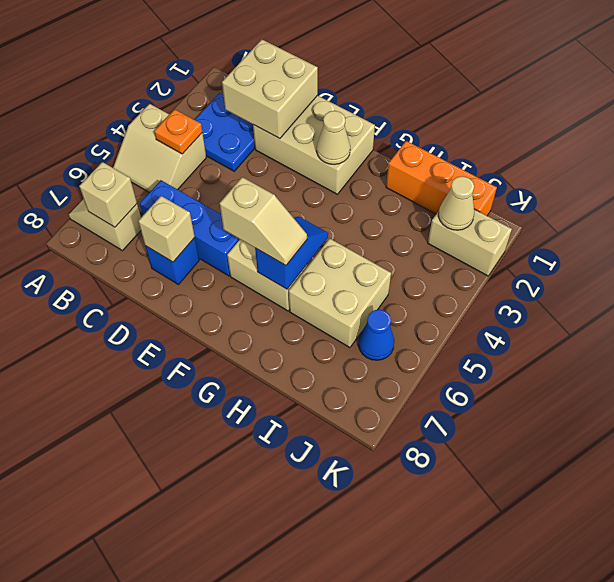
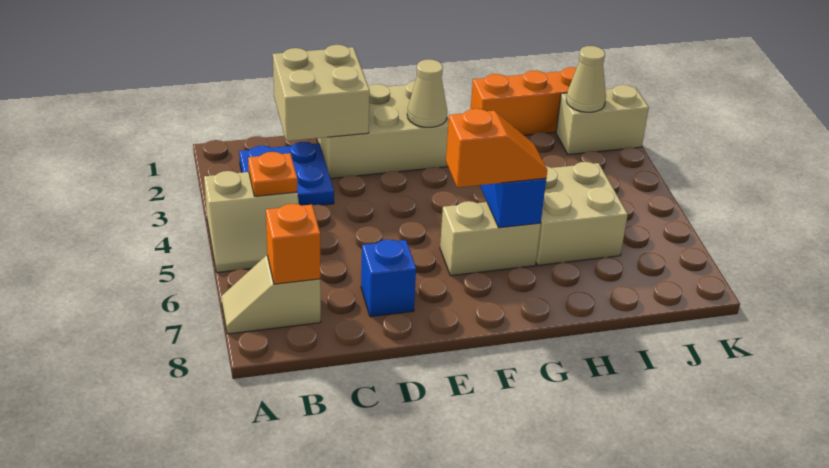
tan brick B7 level 2 -> orange brick B7 level 2
blue brick C6:E6 level 1 -> none
tan brick D7 level 2 -> none
tan slope F6:G6 level 3 top F -> orange slope F6:G6 level 3 top F
blue cone J6 level 1 -> none

